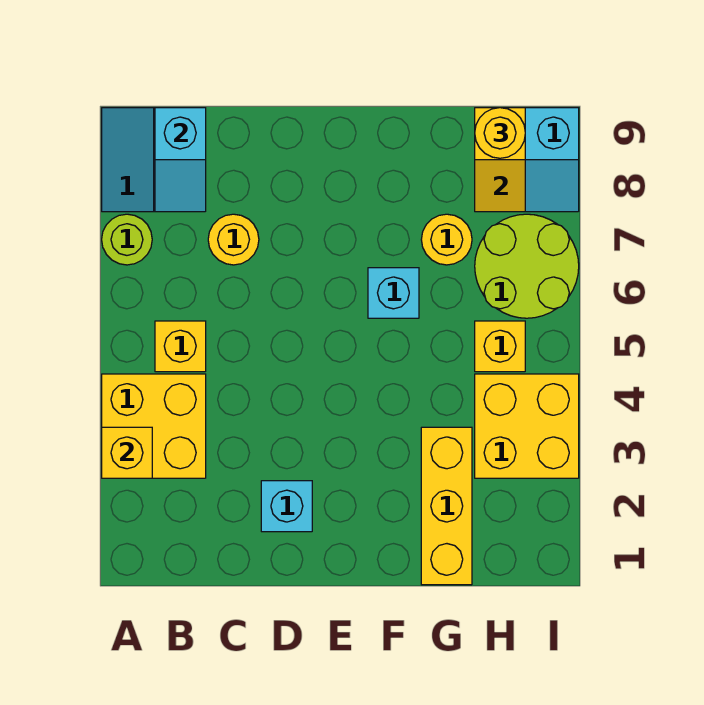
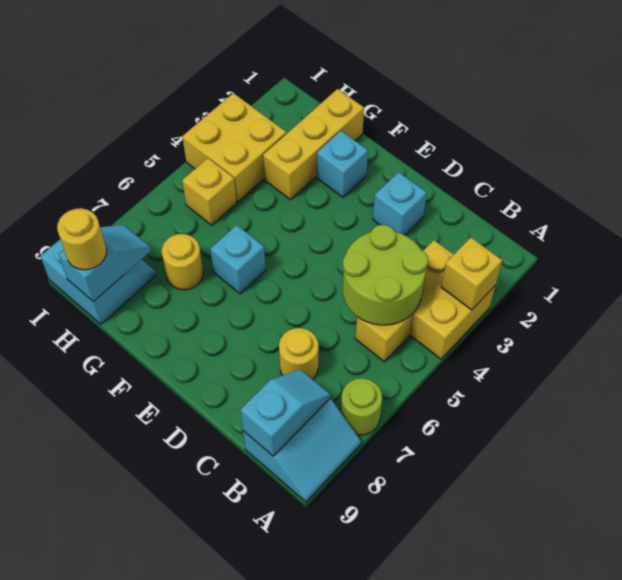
none -> cyan brick F2 level 1
lime round brick H6:I7 level 1 -> lime round brick B4:C5 level 2
yellow slope H8:H9 level 2 top 9 -> cyan slope H8:H9 level 2 top 9

